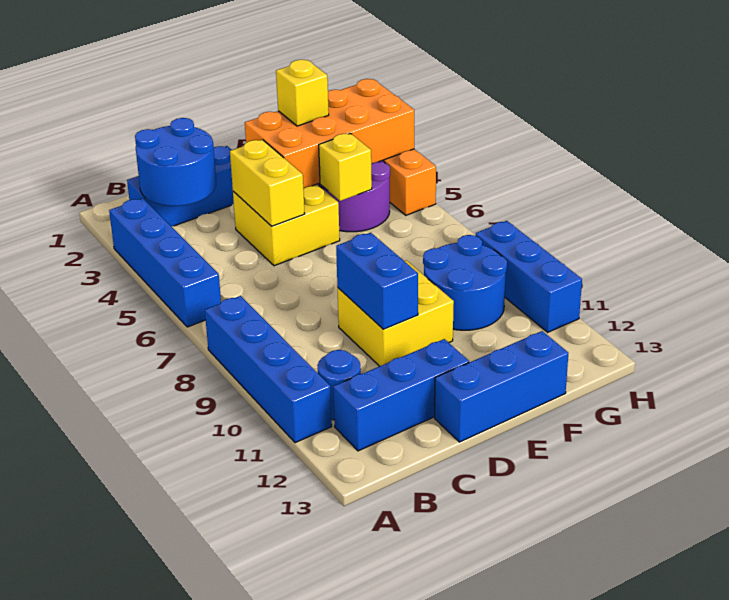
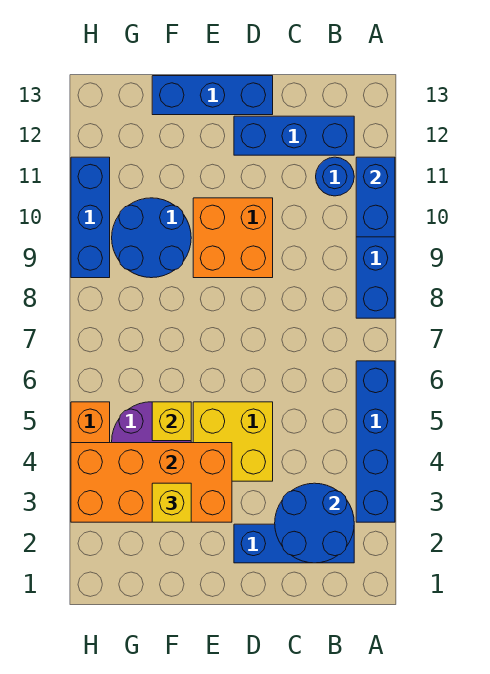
yellow brick D4:D5 level 2 -> none
yellow brick D9:E10 level 1 -> orange brick D9:E10 level 1
blue brick D9:D10 level 2 -> blue brick A10:A11 level 2

